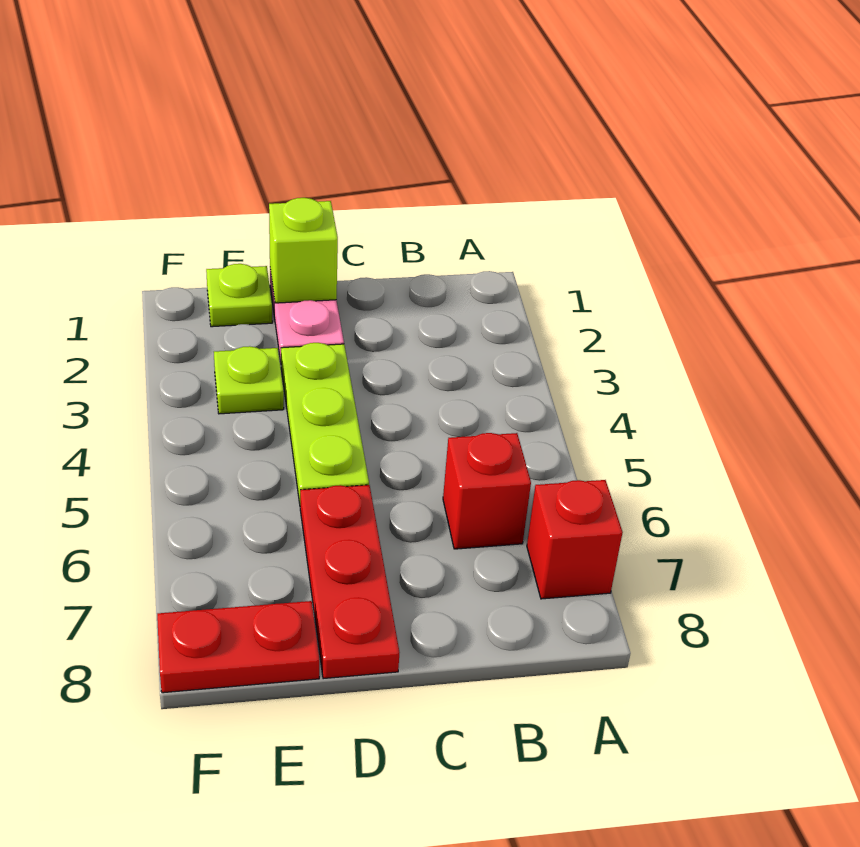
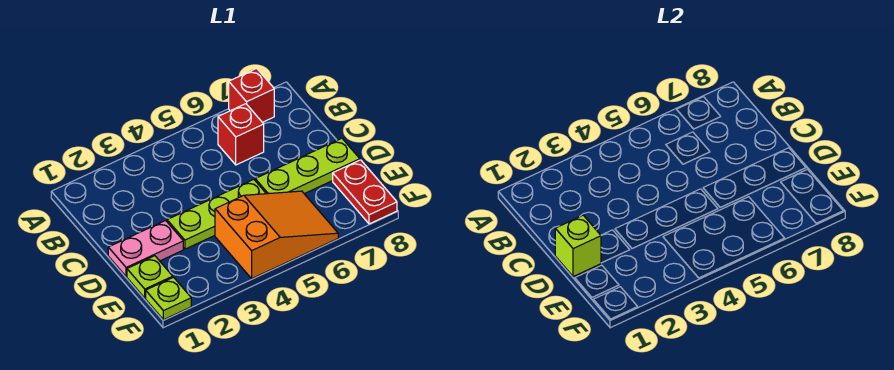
red plate D6:D8 level 1 -> lime plate D6:D8 level 1
lime plate E3 level 1 -> lime plate F1 level 1
none -> orange slope E4:F6 level 1 top 4

